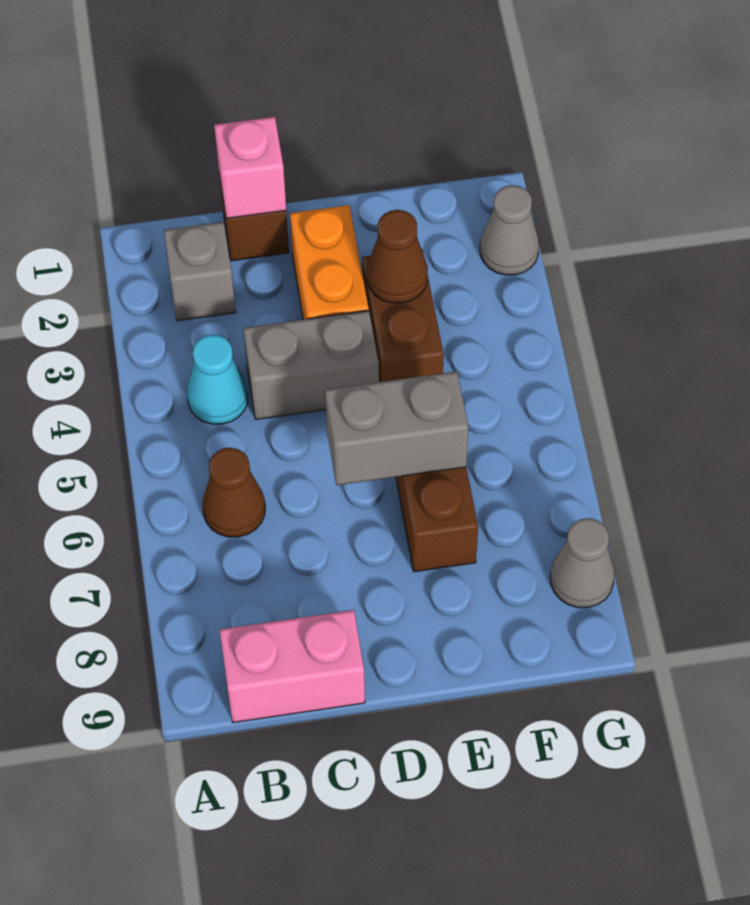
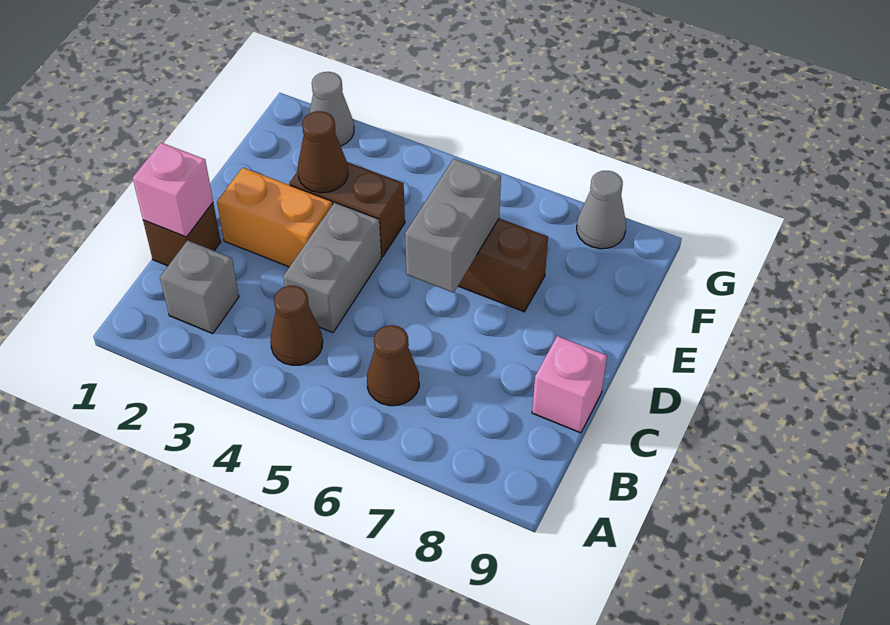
cyan cone B4 level 1 -> brown cone B4 level 1
pink brick B9:C9 level 1 -> pink brick C9 level 1

